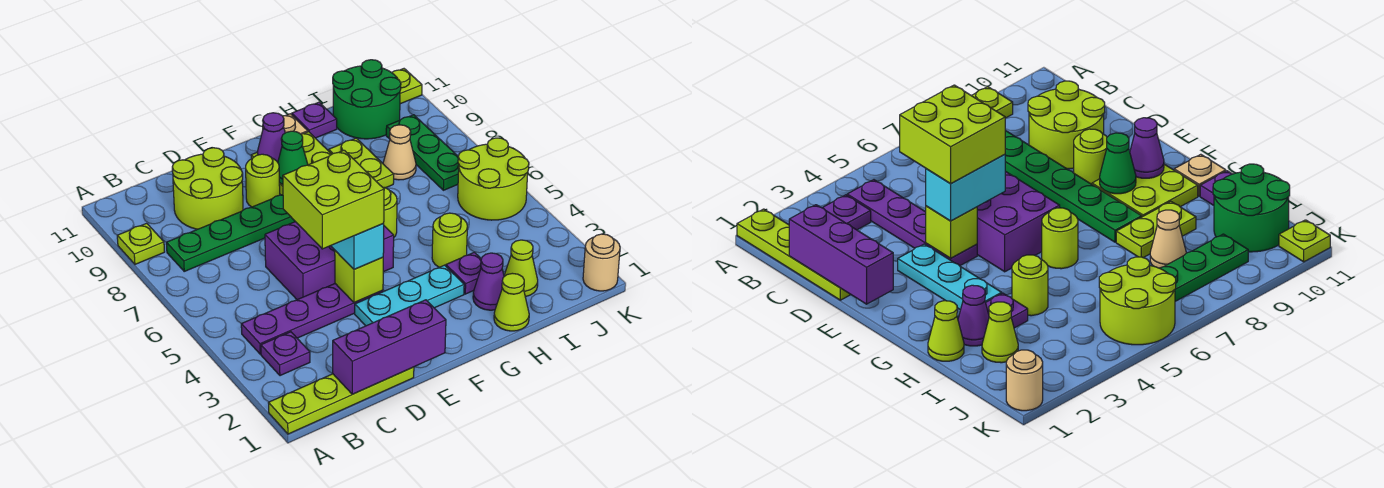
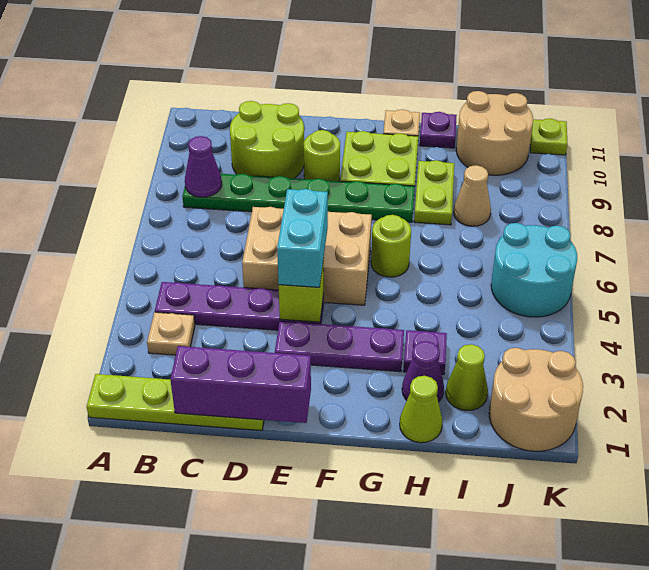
lime plate A9 level 1 -> none
purple plate B3 level 1 -> tan plate B3 level 1
lime brick D4:E5 level 4 -> none
purple brick D5:F6 level 1 -> tan brick D5:F6 level 1
cyan plate E3:G3 level 1 -> purple plate E3:G3 level 1
green cone F9 level 2 -> none
purple cone F10 level 2 -> purple cone B8 level 2
lime round brick H4 level 1 -> none
green round brick I10:J11 level 1 -> tan round brick I10:J11 level 1
lime round brick J5:K6 level 1 -> cyan round brick J5:K6 level 1
green plate J7:J9 level 1 -> none
tan round brick K1 level 1 -> tan round brick J1:K2 level 1

